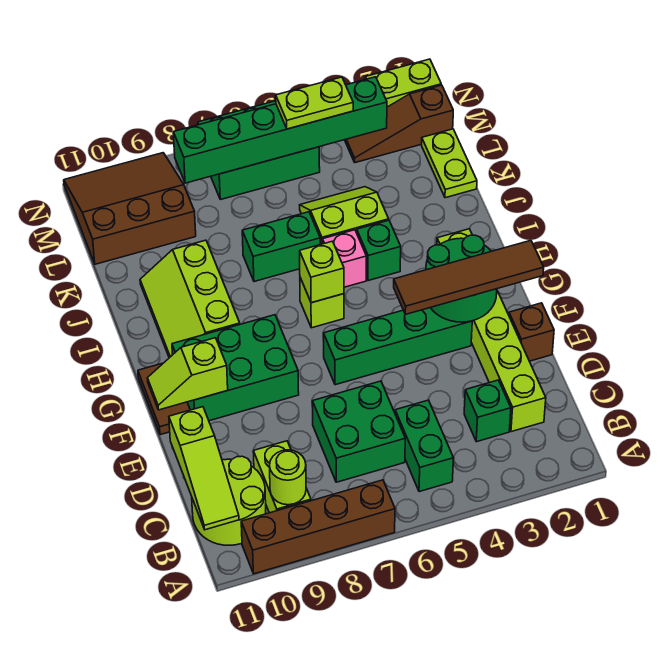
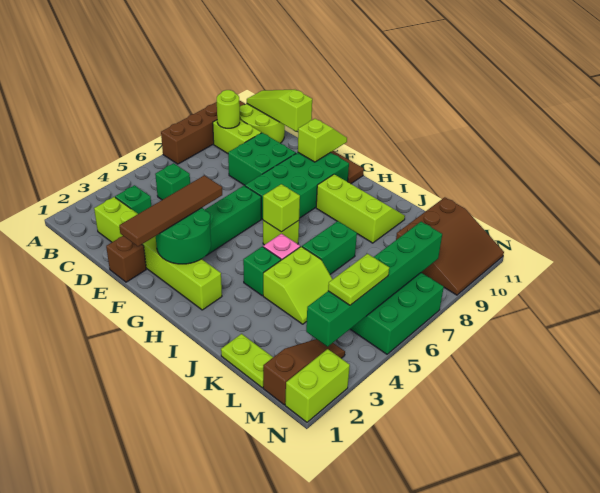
green brick B5:C5 level 1 -> green brick C5 level 1
green brick C6:D7 level 1 -> green brick D8:E9 level 1
green brick F8:G10 level 1 -> green brick F7:G10 level 1

